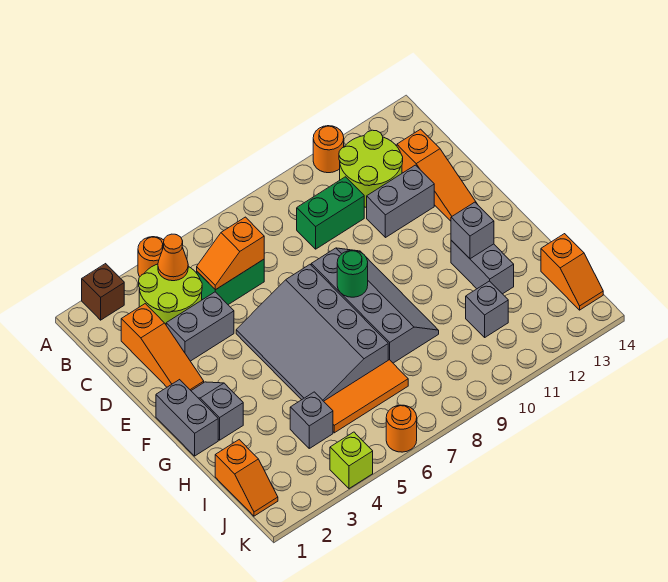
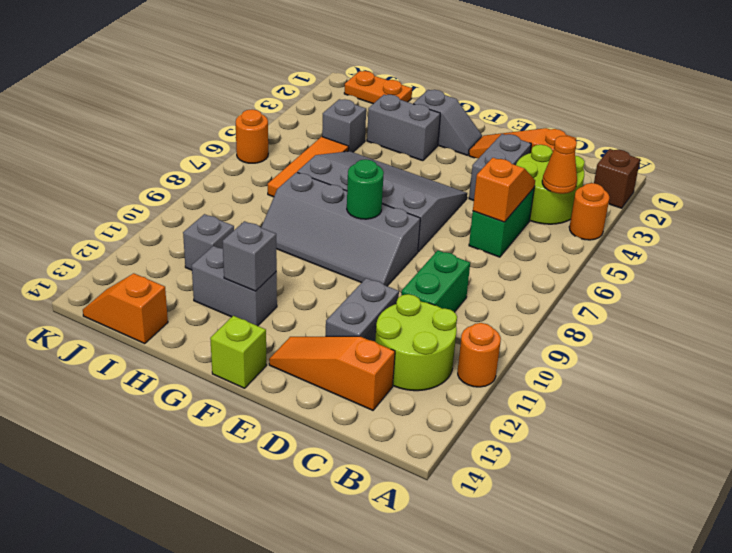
grey brick F1:G1 level 1 -> grey brick G3:H3 level 1
orange slope I1:J1 level 1 top I -> orange plate I1:J1 level 1
lime brick K4 level 1 -> lime brick F14 level 1

